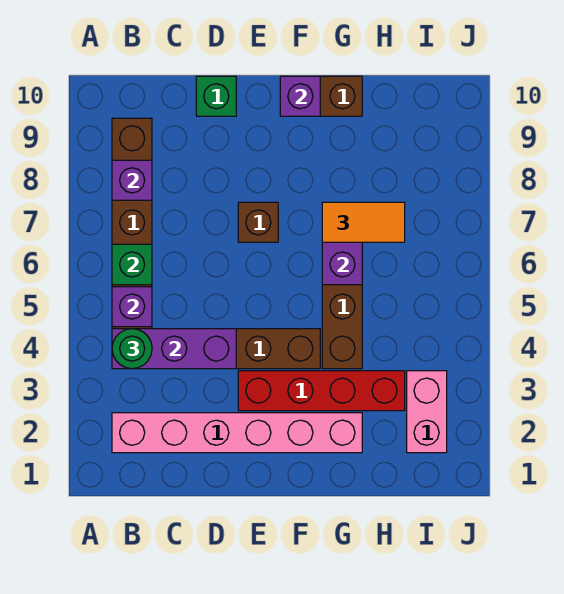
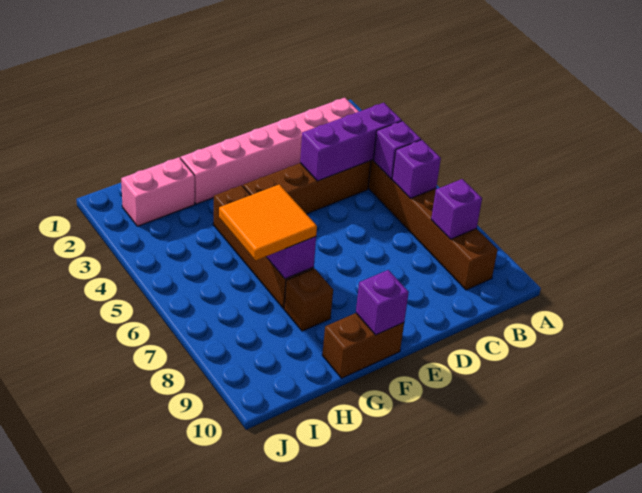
green round brick B4 level 3 -> none
green brick B6 level 2 -> purple brick B6 level 2
green brick D10 level 1 -> none
red brick E3:H3 level 1 -> none
brown brick E7 level 1 -> brown brick G8 level 1
orange tile G7:H7 level 3 -> orange tile G6:H7 level 3
pink brick I2:I3 level 1 -> pink brick H2:I2 level 1

